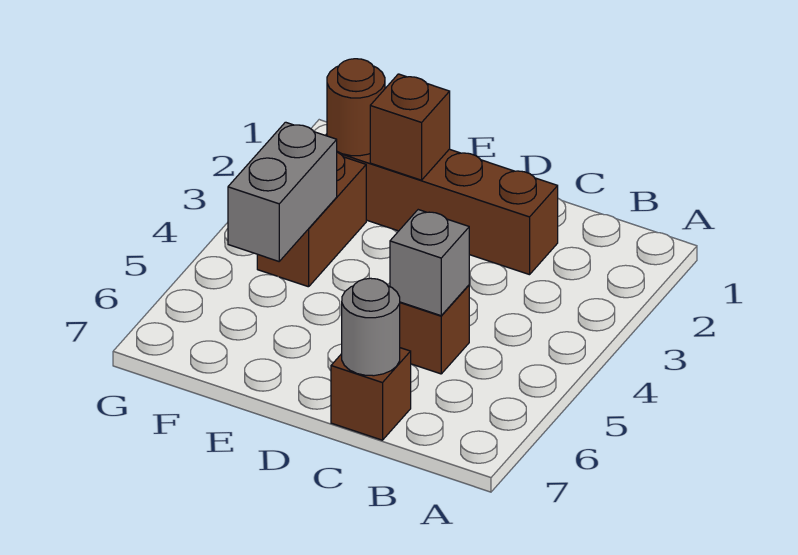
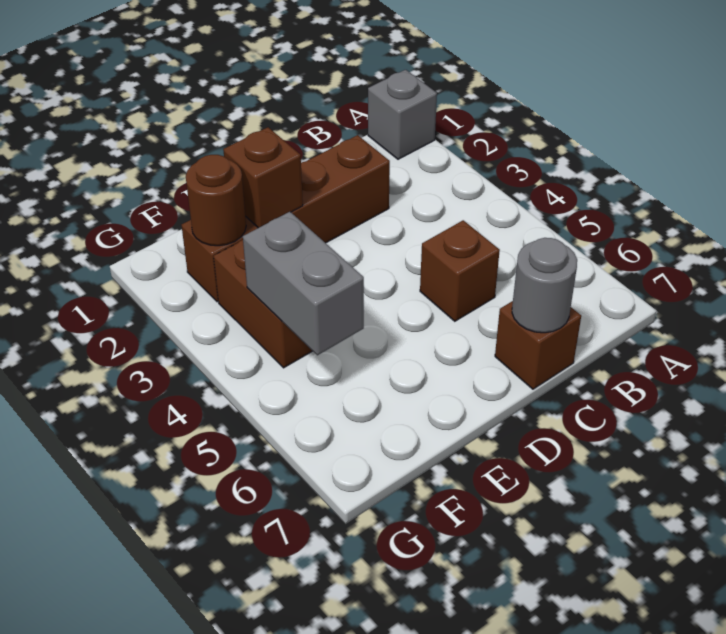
grey brick C5 level 2 -> grey brick A1 level 1

